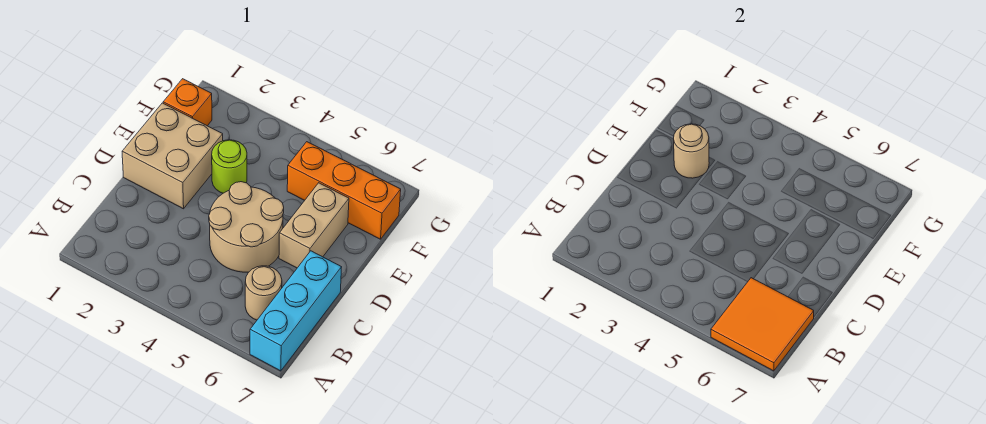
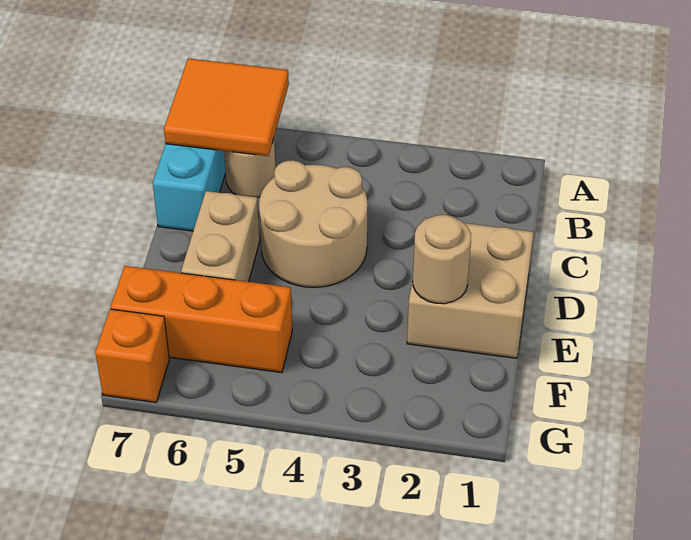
lime round brick E3 level 1 -> none
orange brick F1 level 1 -> orange brick G7 level 1

